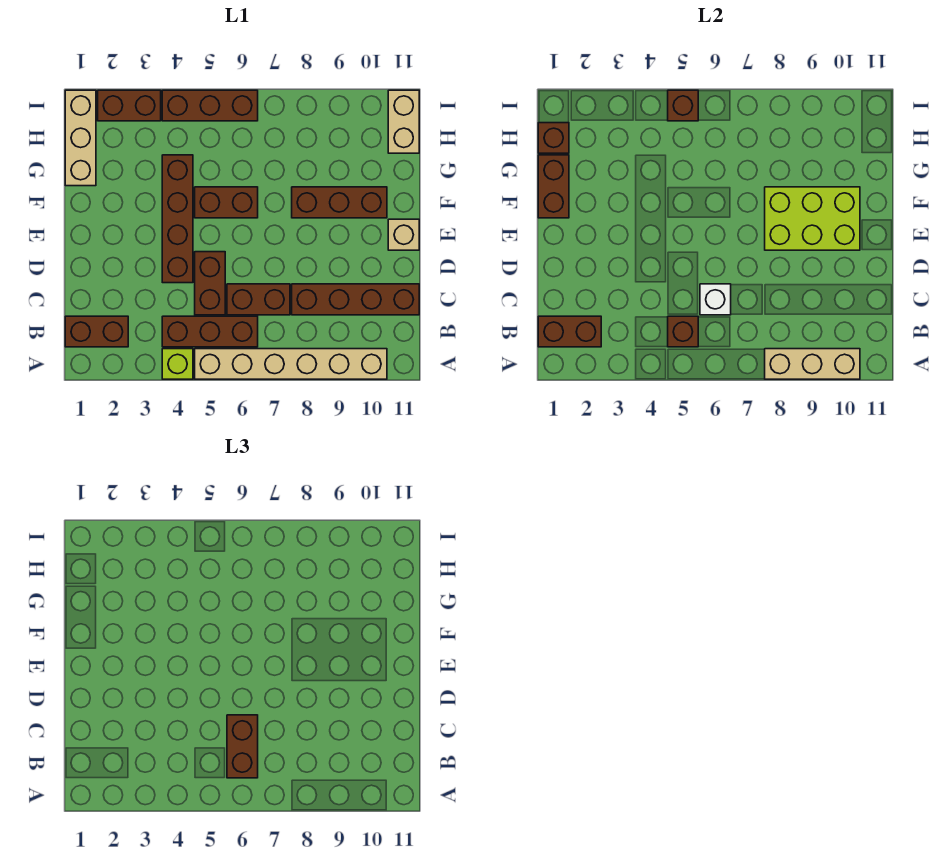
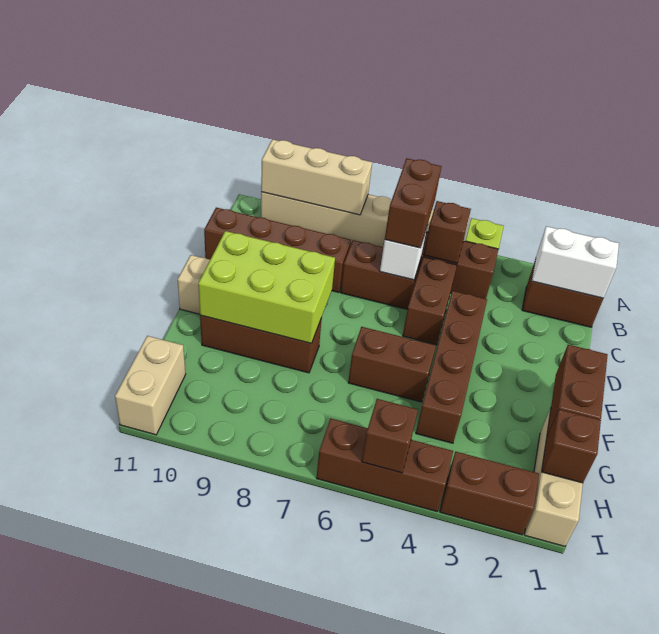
brown brick B1:B2 level 2 -> white brick B1:B2 level 2

